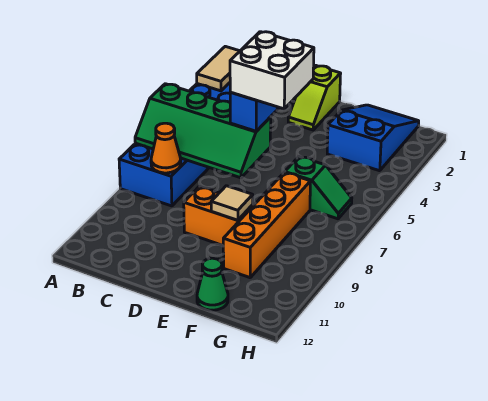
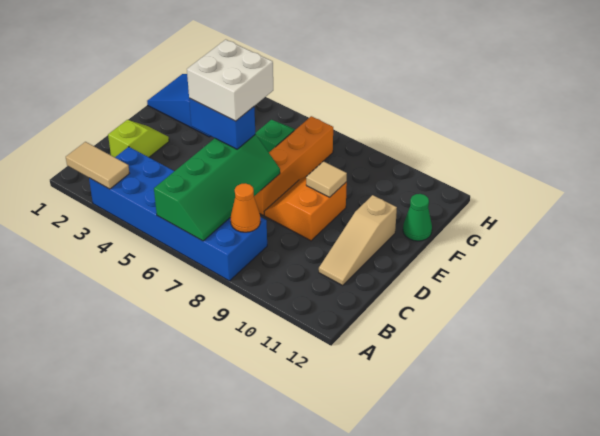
none -> tan slope C11:E11 level 1 top E
lime slope D1:D2 level 1 top 1 -> lime slope C2:D2 level 1 top C
orange brick F7:F10 level 1 -> orange brick D7:G7 level 1

